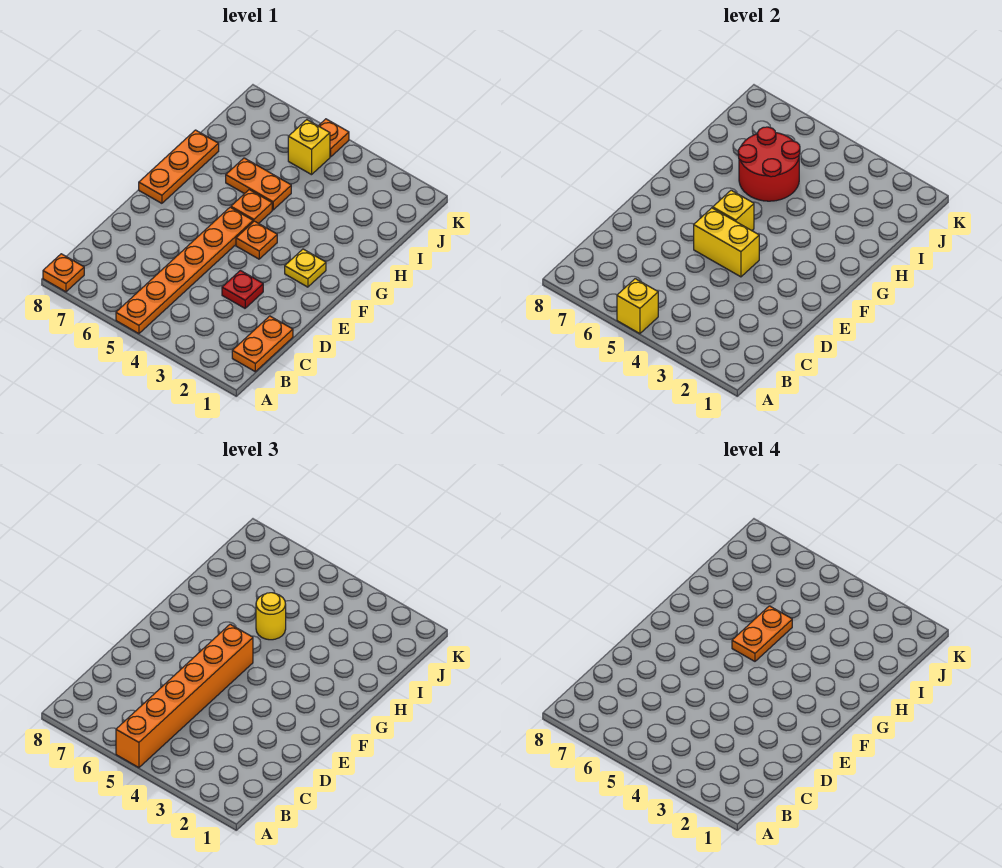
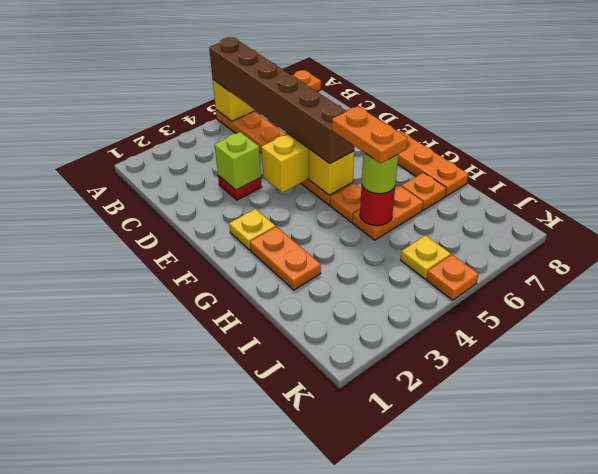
orange brick A5:F5 level 3 -> brown brick A5:F5 level 3
orange plate B1:C1 level 1 -> orange plate G2:H2 level 1
none -> lime brick D3 level 2
orange plate F4 level 1 -> orange plate H7 level 1
red round brick H5:I6 level 2 -> red round brick H5 level 2
yellow round brick H5 level 3 -> lime round brick H5 level 3
yellow brick J5 level 1 -> yellow plate J5 level 1

